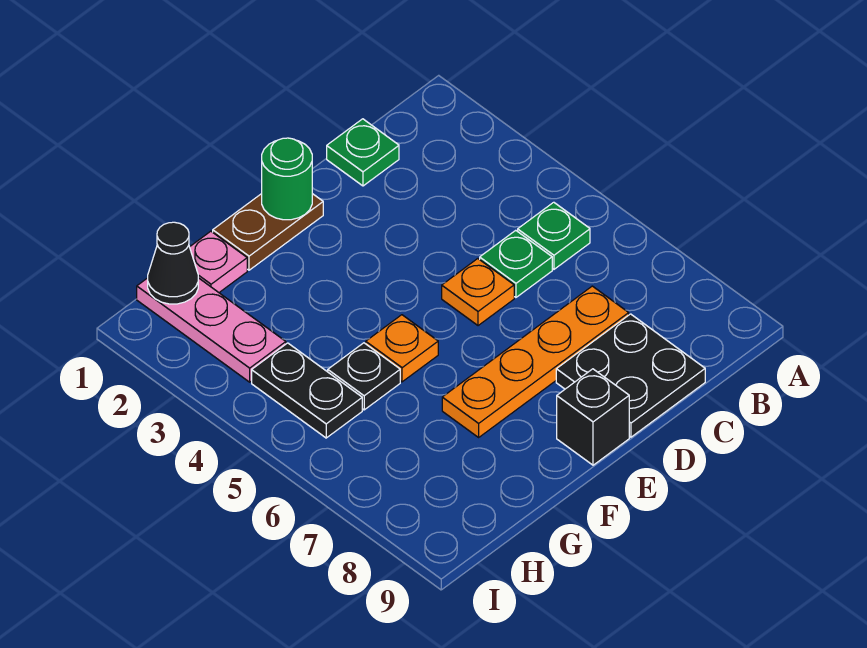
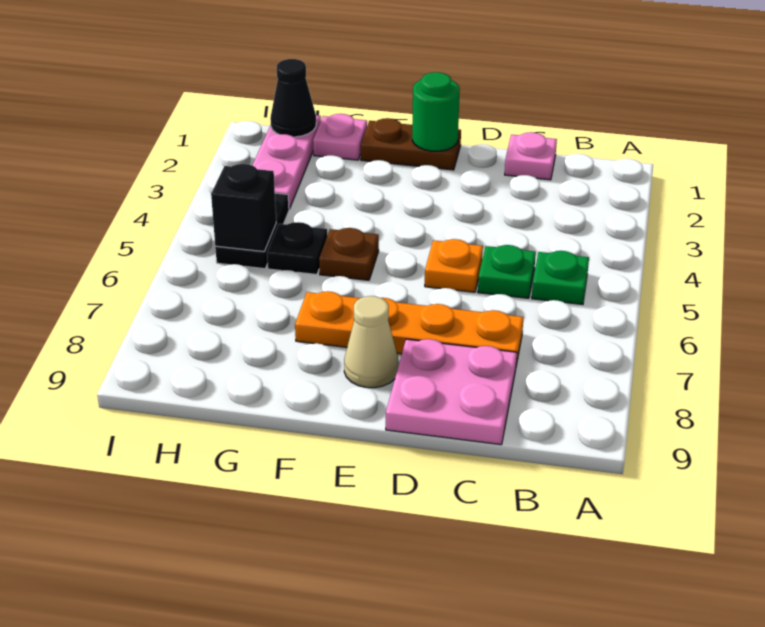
green plate C1 level 1 -> pink plate C1 level 1
black plate C8:D9 level 1 -> pink plate C8:D9 level 1
none -> tan cone E8 level 1
black brick E9 level 1 -> black brick H5 level 2
orange plate F5 level 1 -> brown plate F5 level 1

